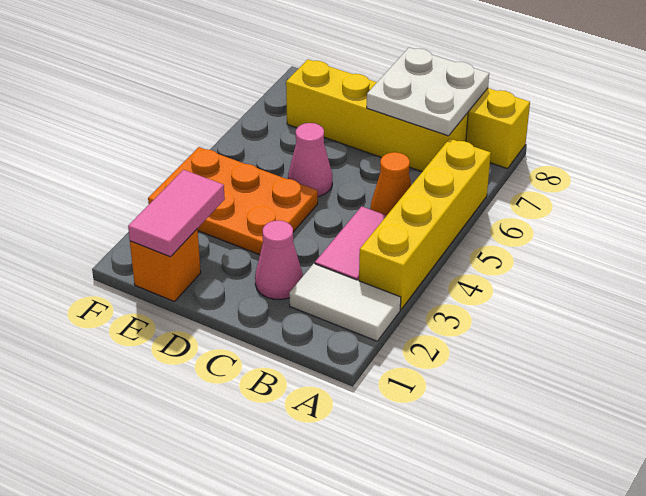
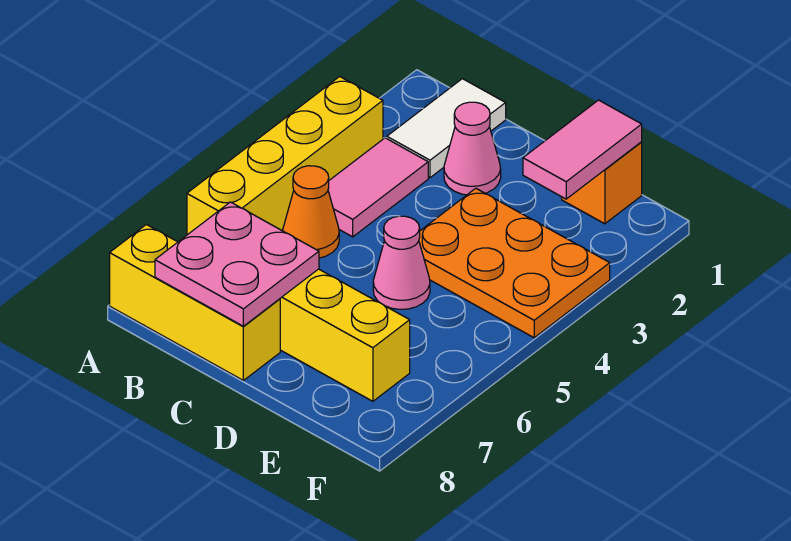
white tile A2:B2 level 1 -> white tile B1:B2 level 1
white plate B7:C8 level 2 -> pink plate B7:C8 level 2

